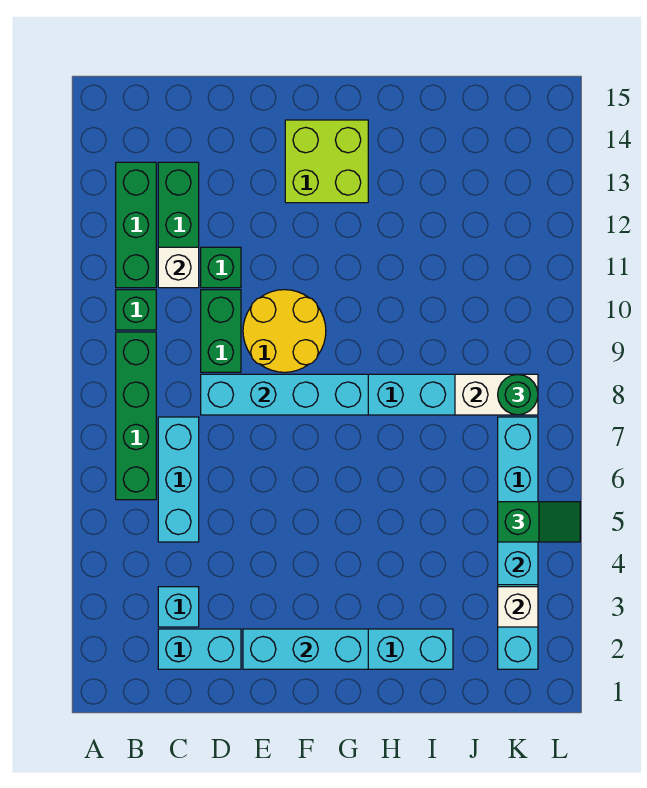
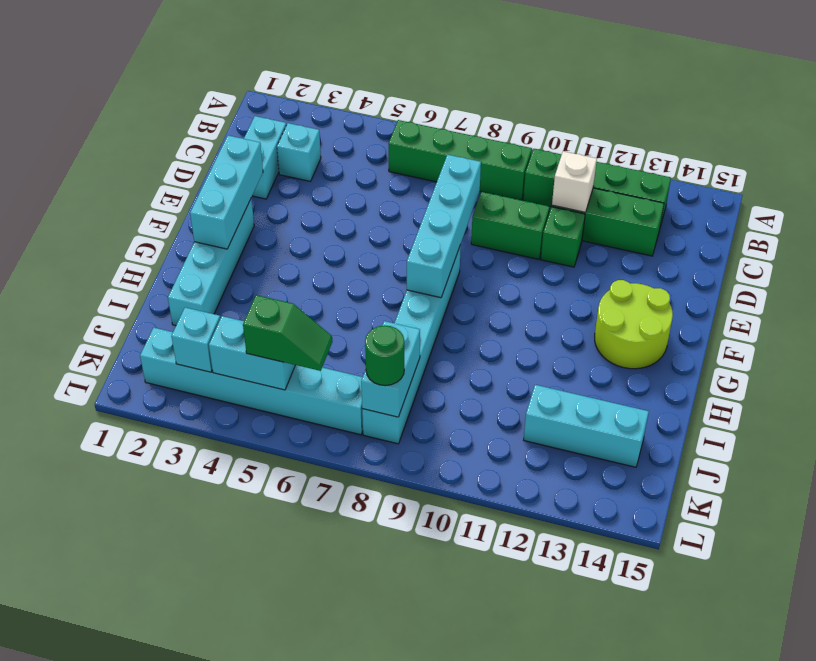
cyan brick C5:C7 level 1 -> cyan brick J12:J14 level 1
yellow round brick E9:F10 level 1 -> none
lime brick F13:G14 level 1 -> lime round brick F13:G14 level 1
white brick J8:K8 level 2 -> cyan brick J8:K8 level 2
white brick K3 level 2 -> cyan brick K3 level 2
green slope K5:L5 level 3 top K -> green slope K5:K6 level 3 top 5

